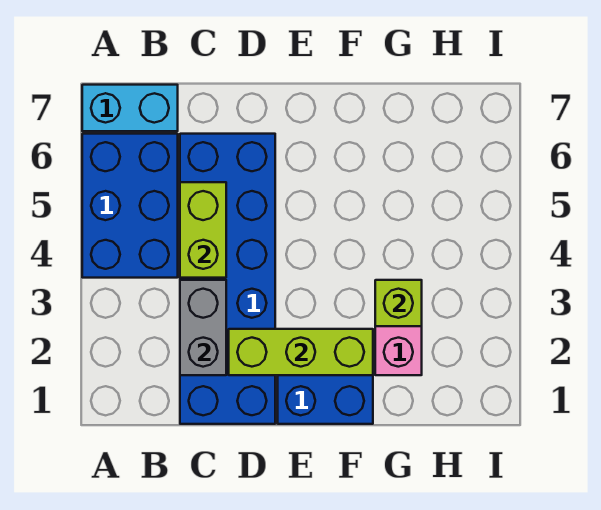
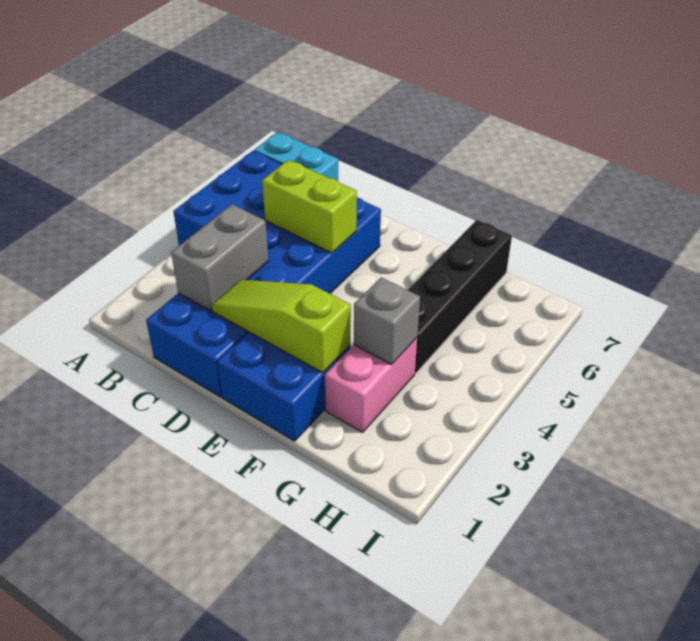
lime brick C4:C5 level 2 -> lime brick C5:D5 level 2
lime brick D2:F2 level 2 -> lime slope D2:F2 level 2 top F
lime brick G3 level 2 -> grey brick G3 level 2
none -> black brick G4:G7 level 1

